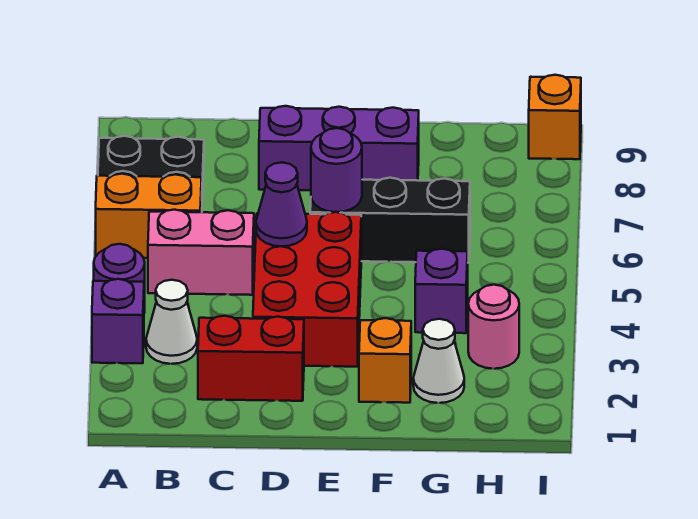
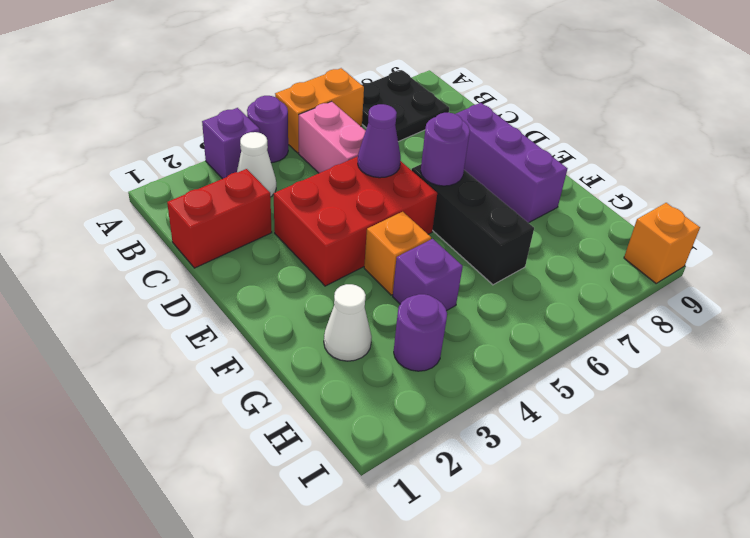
orange brick A6:B6 level 1 -> orange brick A5:A6 level 1
red brick C2:D2 level 1 -> red brick C1:C2 level 1
orange brick F2 level 1 -> orange brick F4 level 1
pink round brick H3 level 1 -> purple round brick H3 level 1

